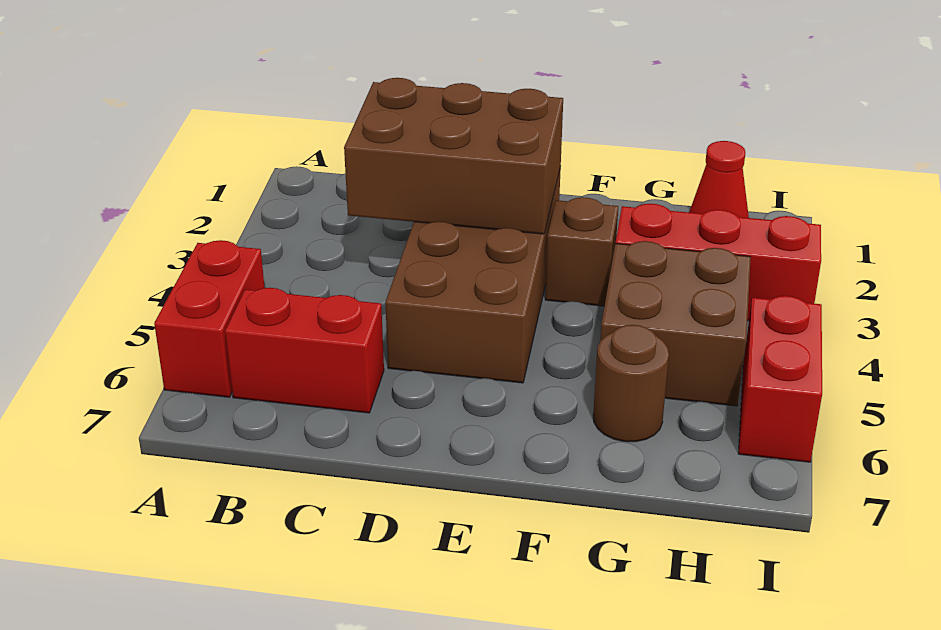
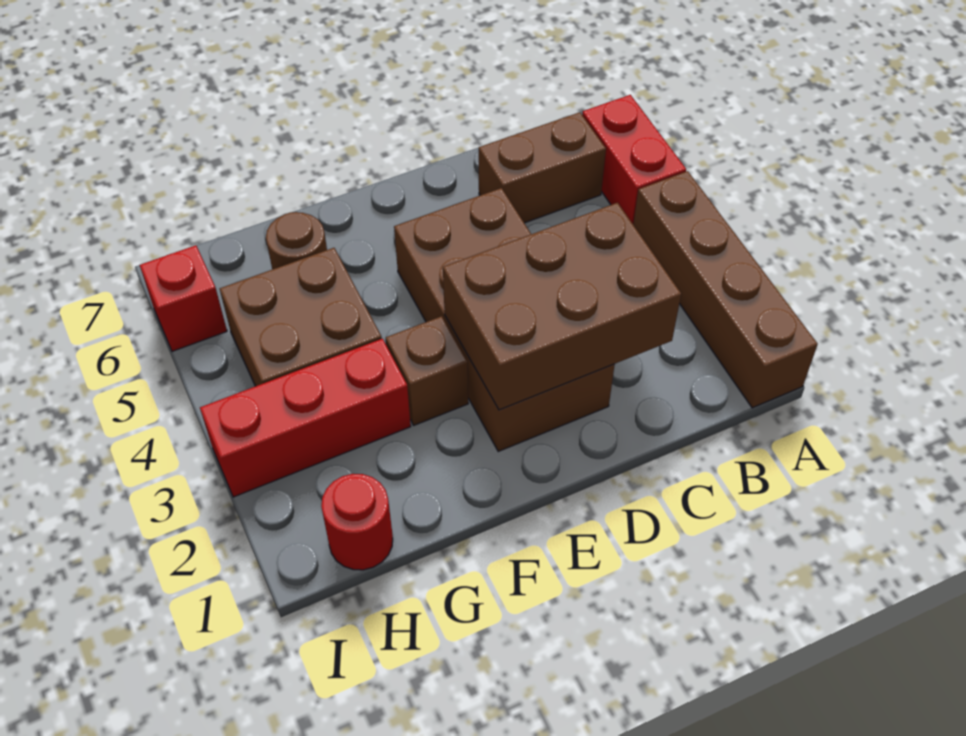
none -> brown brick A1:A4 level 1
red brick B6:C6 level 1 -> brown brick B6:C6 level 1
red cone H1 level 1 -> red round brick H1 level 1
red brick I5:I6 level 1 -> red brick I6 level 1

